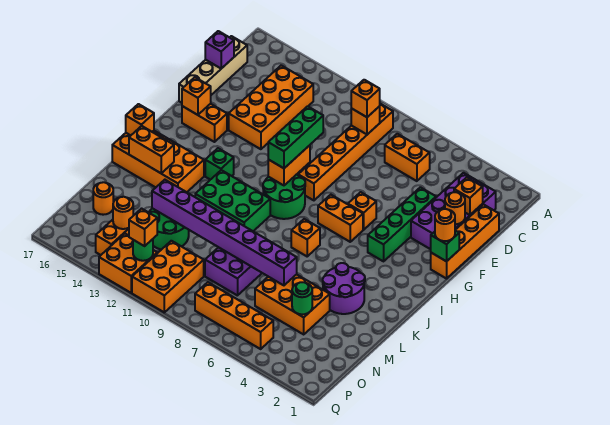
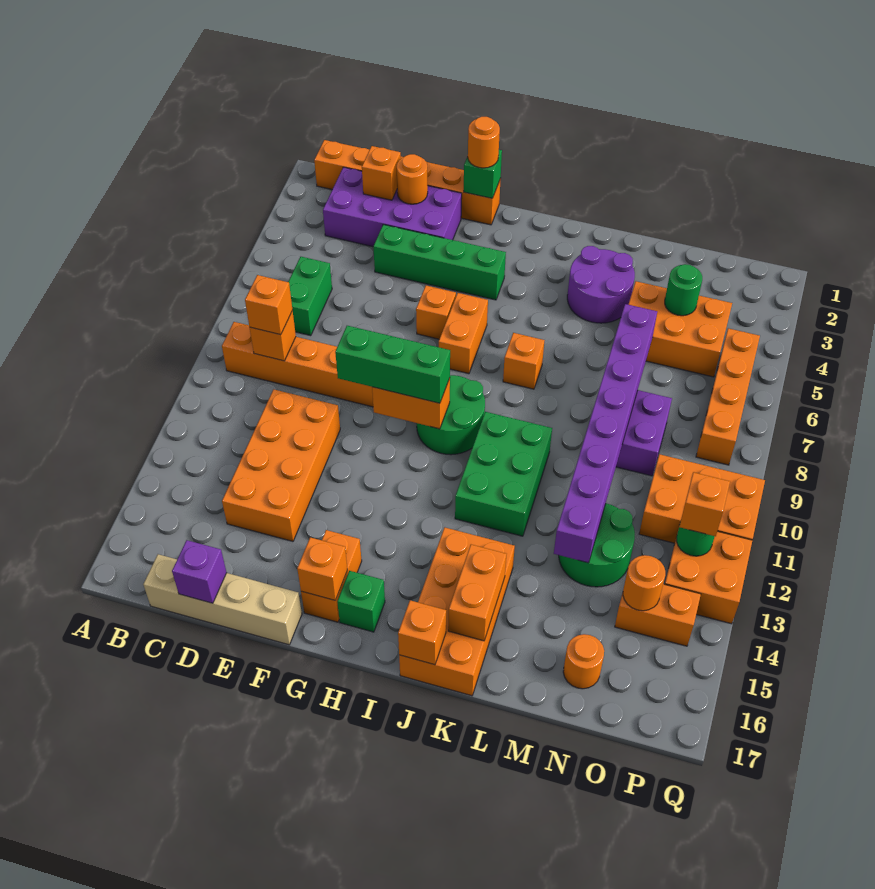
orange brick C6:C7 level 1 -> green brick C6:C7 level 1
orange brick C13:F14 level 1 -> orange brick D11:E14 level 1
orange brick D1:G1 level 1 -> orange brick B1:G1 level 1
green brick I13 level 1 -> green brick H16 level 1
orange brick M4:N6 level 1 -> orange brick M4:O5 level 1

